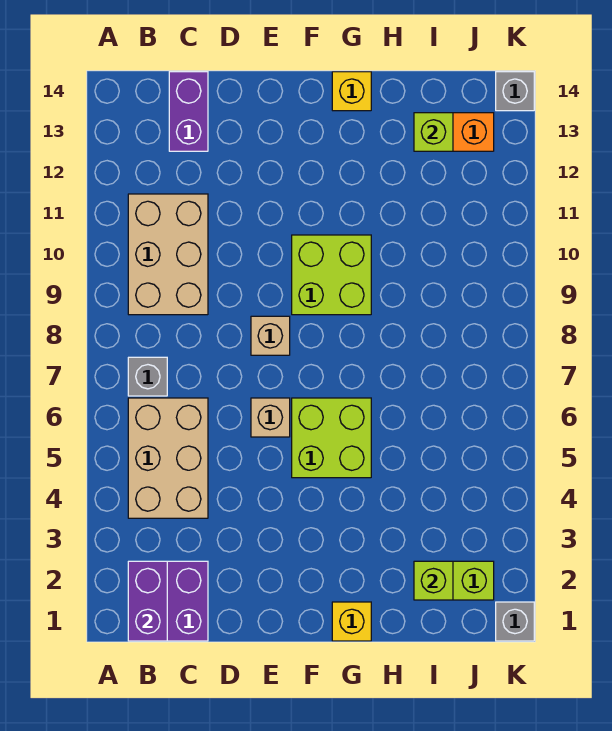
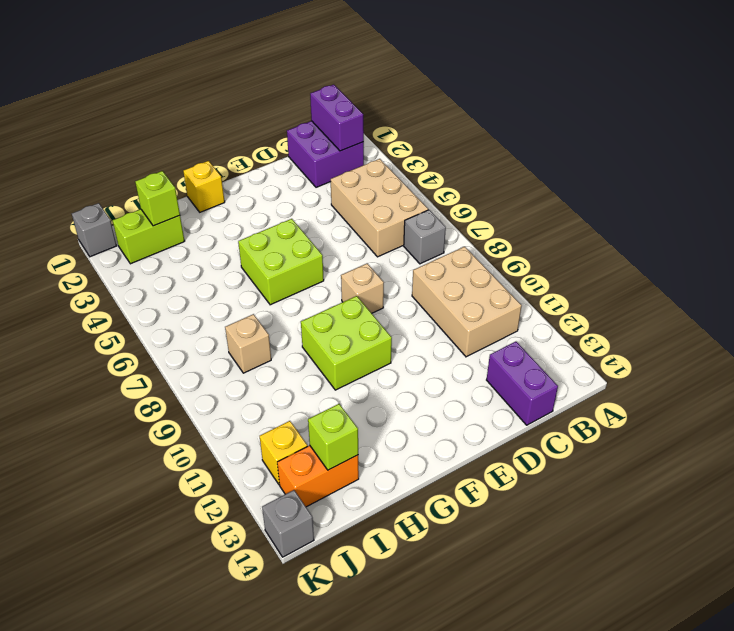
tan brick E6 level 1 -> tan brick I8 level 1
yellow brick G14 level 1 -> yellow brick J12 level 1

